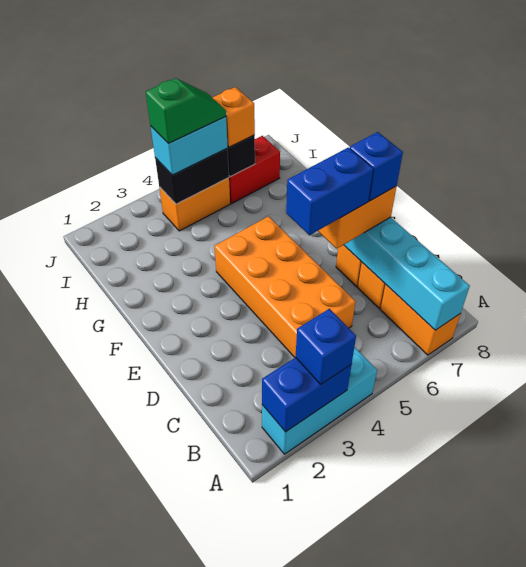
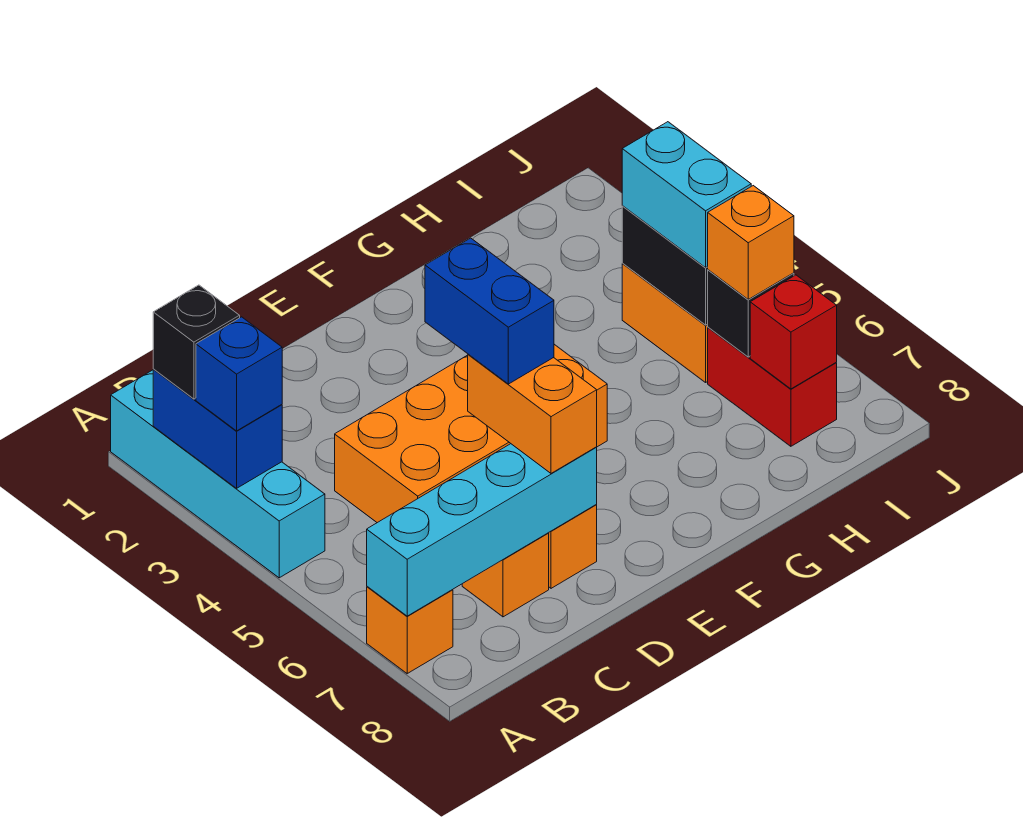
cyan brick A2:A4 level 1 -> cyan brick A1:A4 level 1
none -> black brick A2 level 3
orange brick A7:B7 level 1 -> orange brick A7 level 1
blue brick D7 level 4 -> none
green slope I4:I5 level 4 top 4 -> none
none -> red brick I7 level 2

